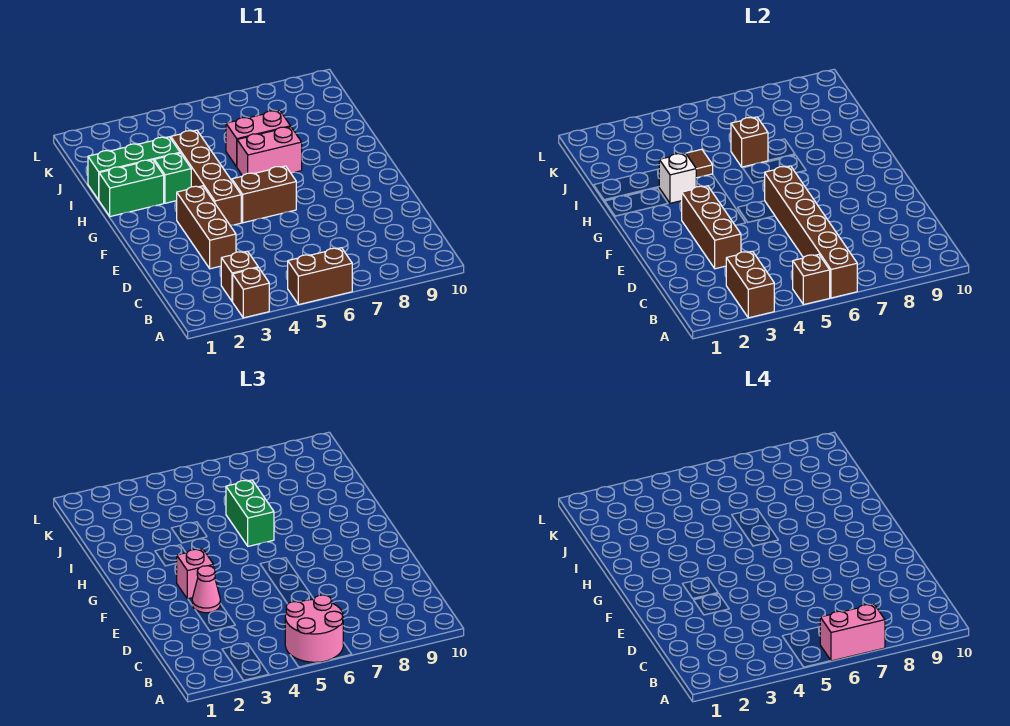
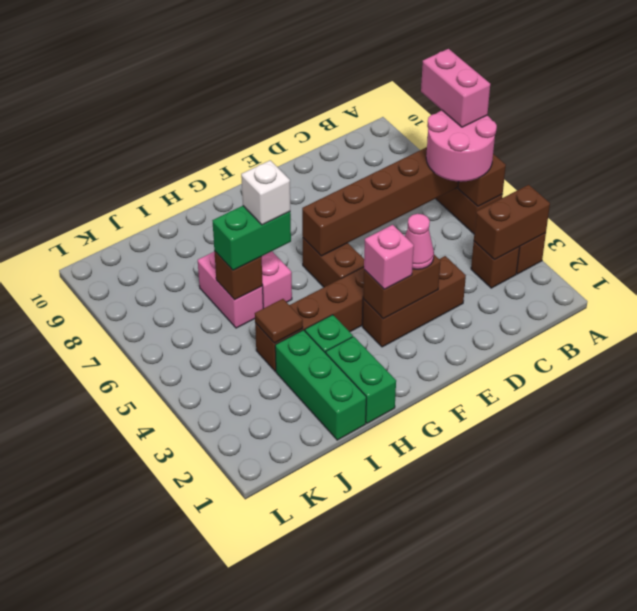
brown brick D3:F3 level 2 -> brown brick E3:F3 level 2
white brick H3 level 2 -> white brick H6 level 4

